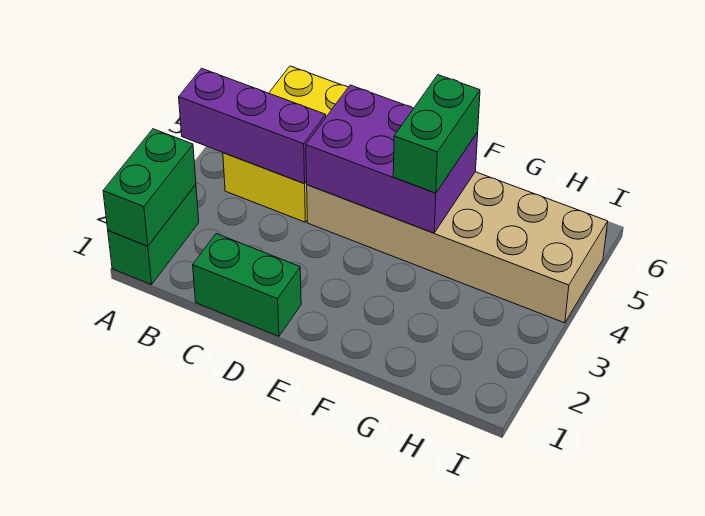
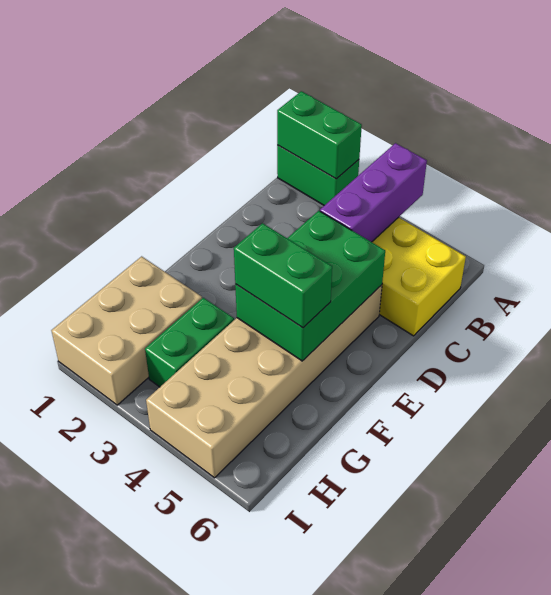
green brick C1:D1 level 1 -> green brick G3:H3 level 1
purple brick D4:F5 level 2 -> green brick D4:F5 level 2
none -> tan brick G1:I2 level 1

